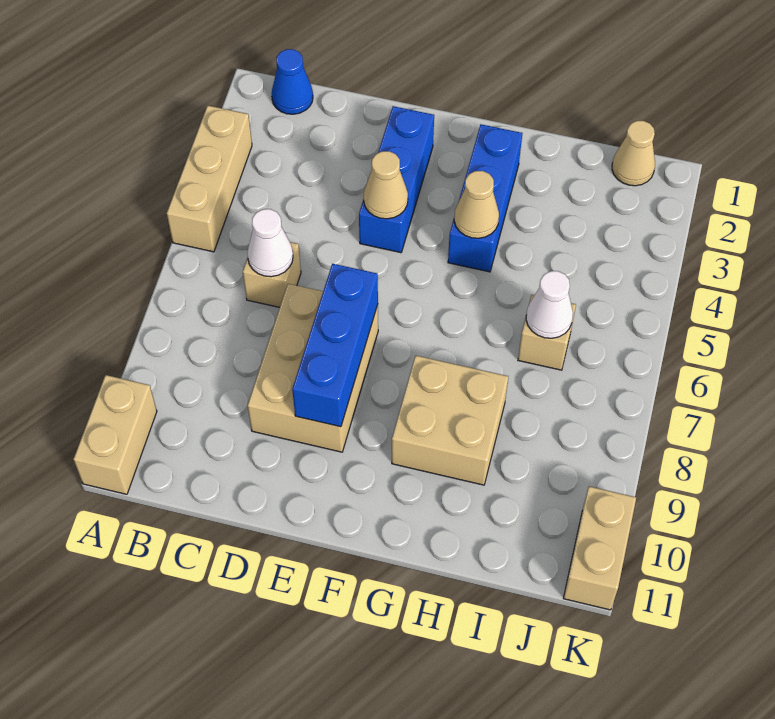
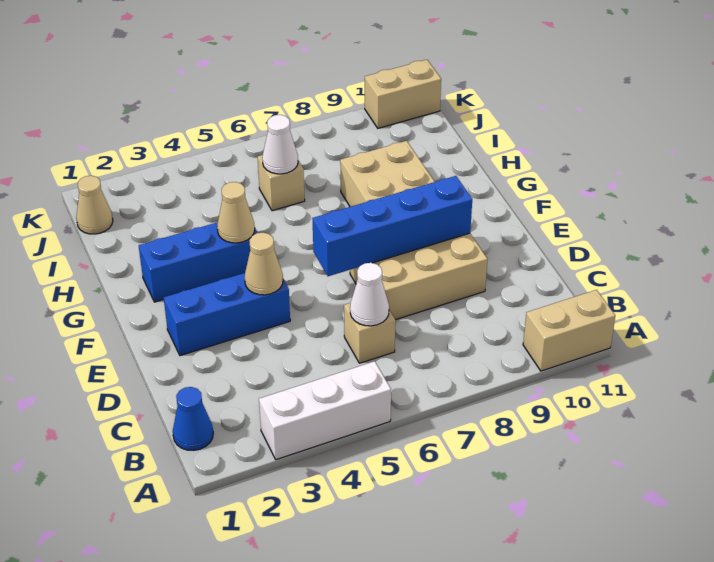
tan brick A3:A5 level 1 -> white brick A3:A5 level 1
blue brick E7:E9 level 2 -> blue brick E6:E9 level 2

